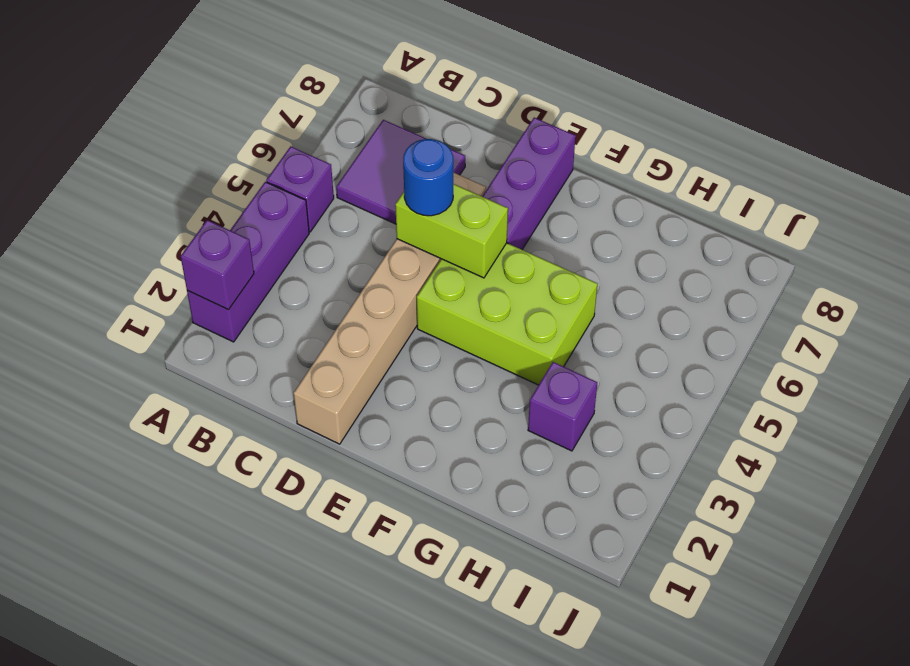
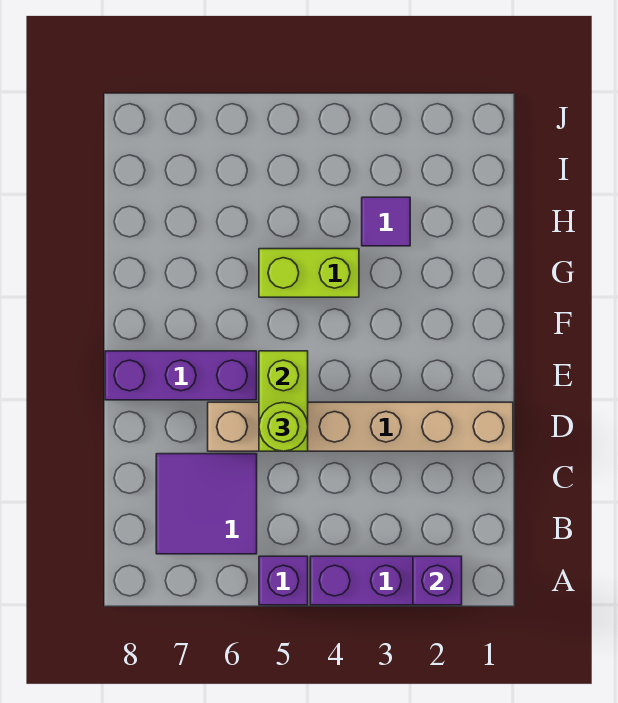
blue round brick D5 level 3 -> lime round brick D5 level 3
lime brick E4:G5 level 1 -> lime brick G4:G5 level 1
purple brick H3 level 1 -> purple tile H3 level 1

